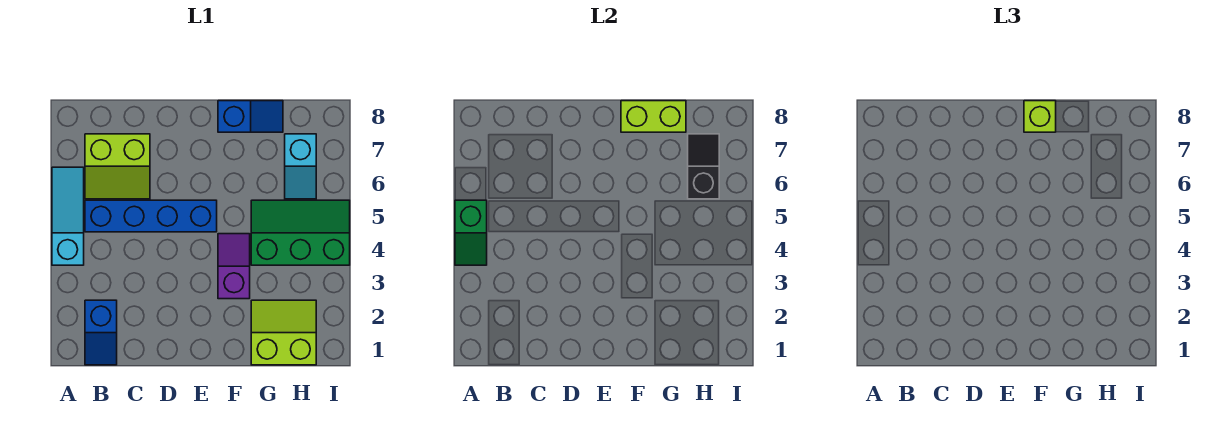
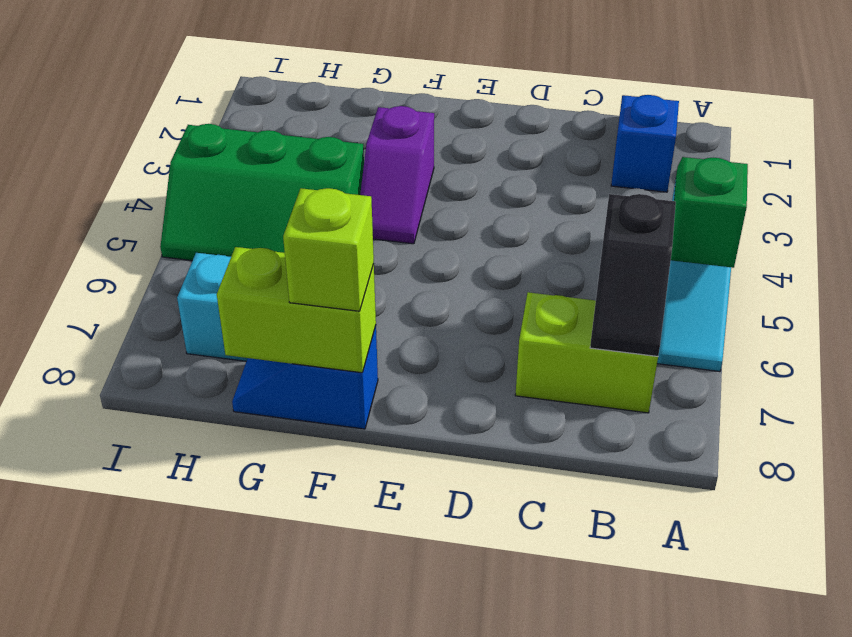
blue brick B5:E5 level 1 -> none
lime slope G1:H2 level 1 top 1 -> none
black slope H6:H7 level 2 top 6 -> black slope B6:B7 level 2 top 6

